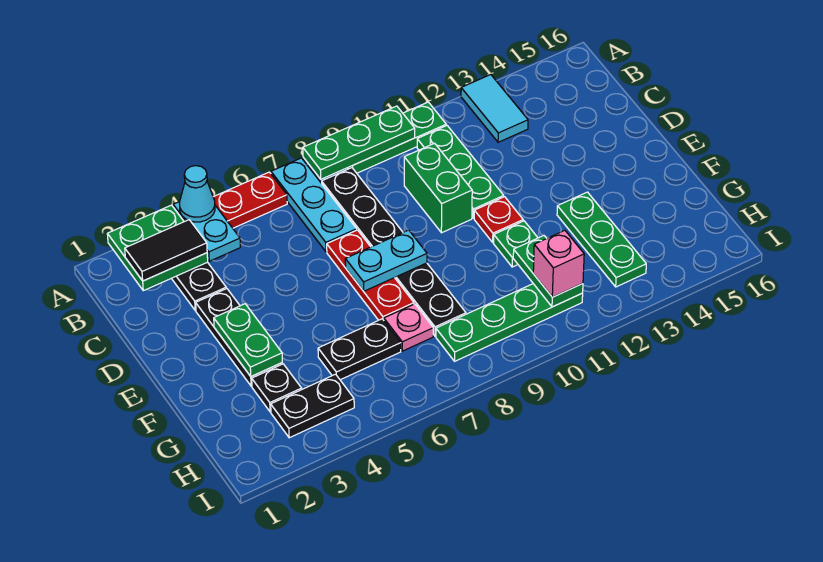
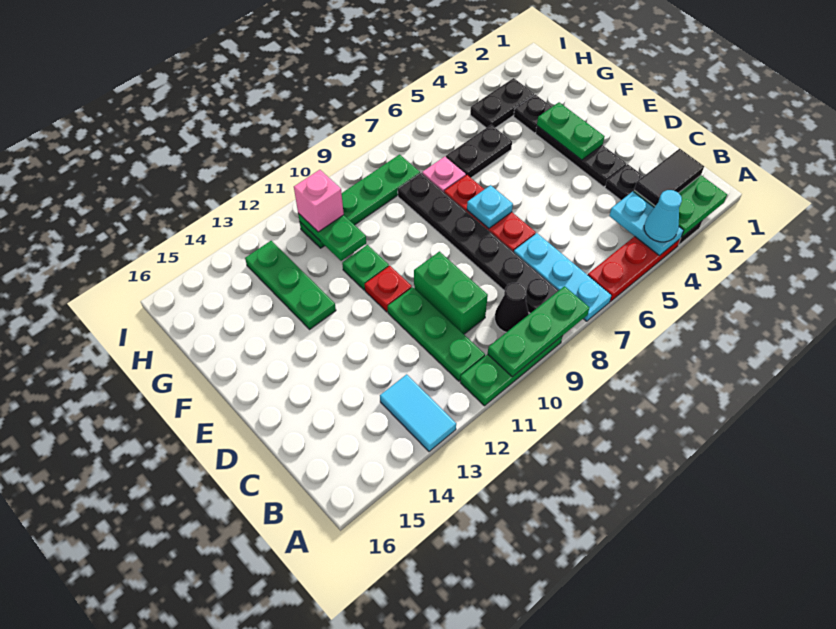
none -> black cone B9 level 1
cyan plate E7:E8 level 2 -> cyan plate E7 level 2

